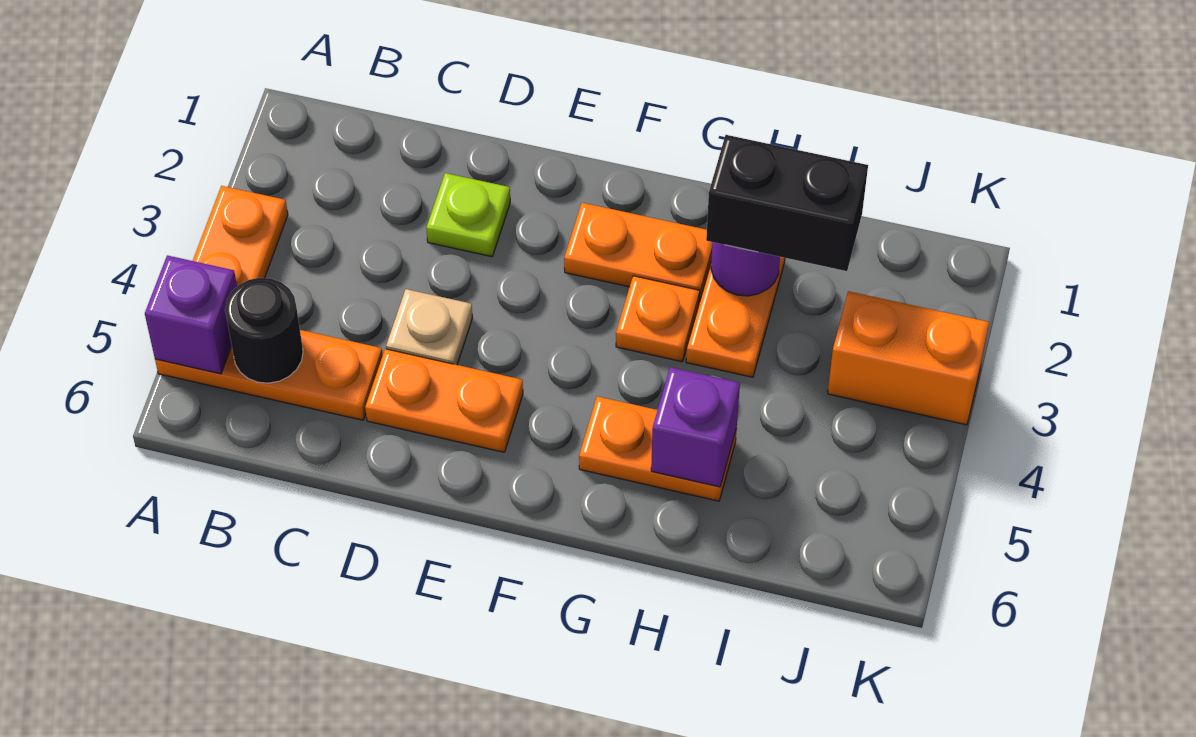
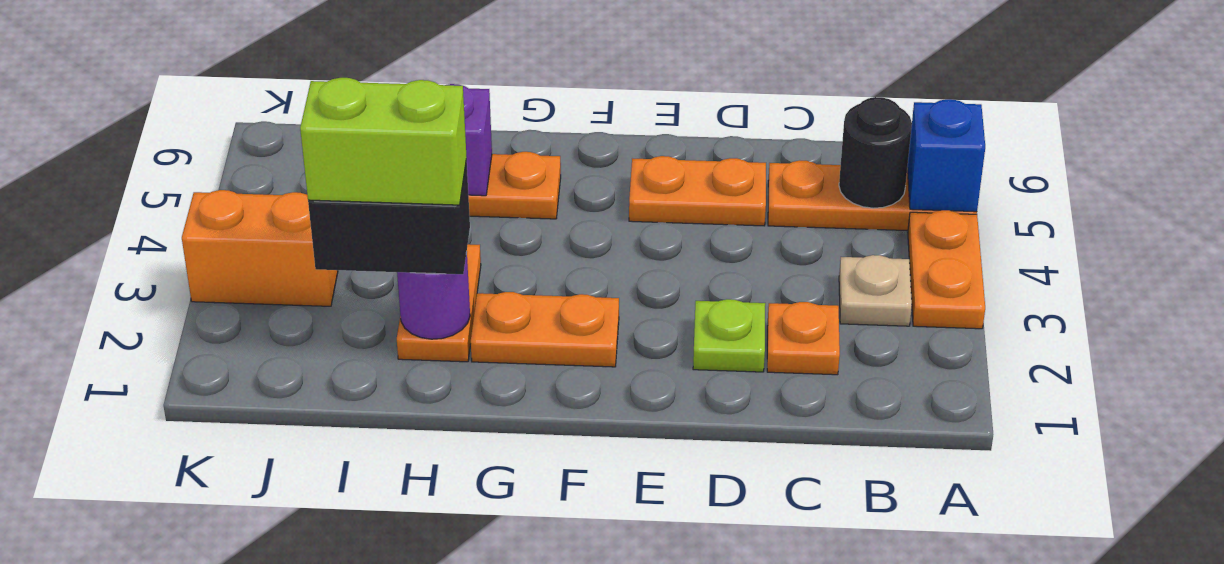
purple brick A5 level 2 -> blue brick A5 level 2
tan plate D4 level 1 -> tan plate B3 level 1
orange plate G3 level 1 -> orange plate C2 level 1
none -> lime brick H2:I2 level 4

